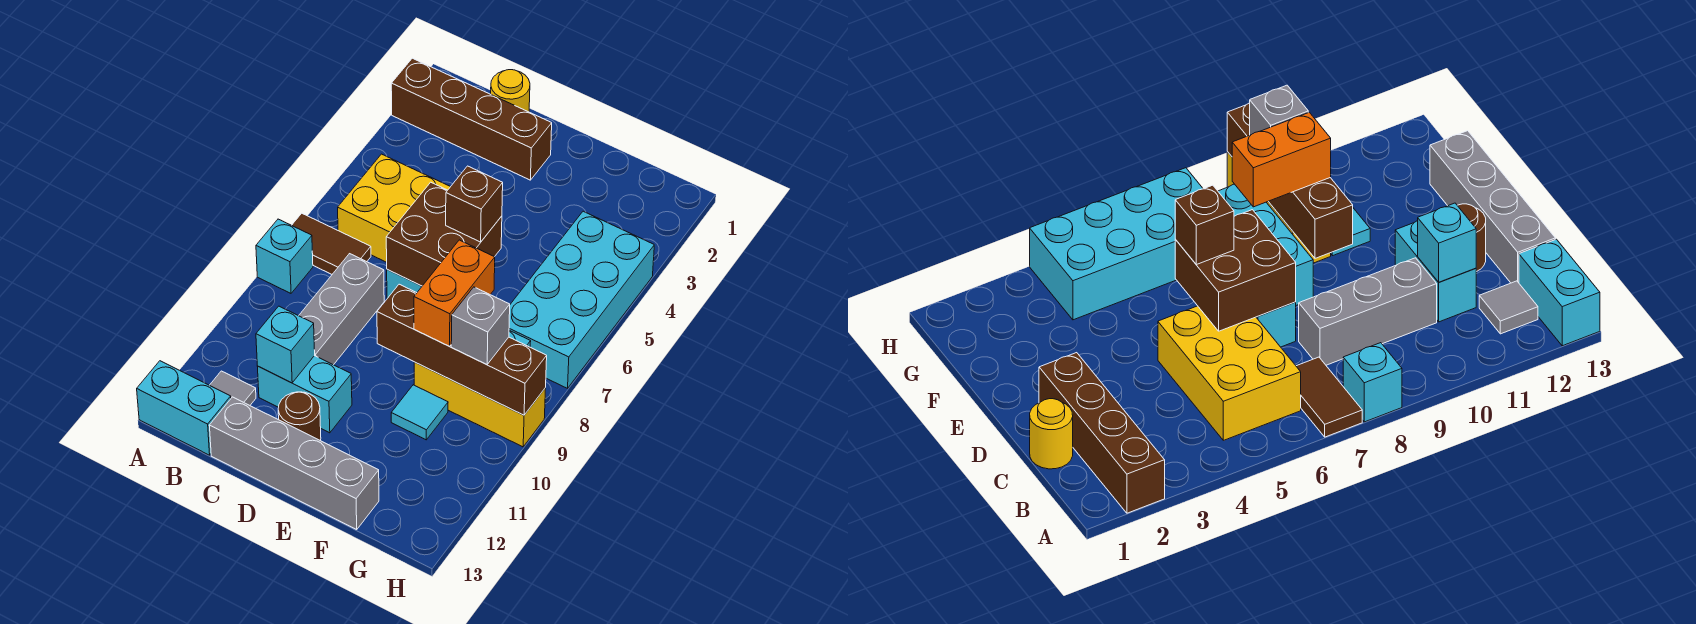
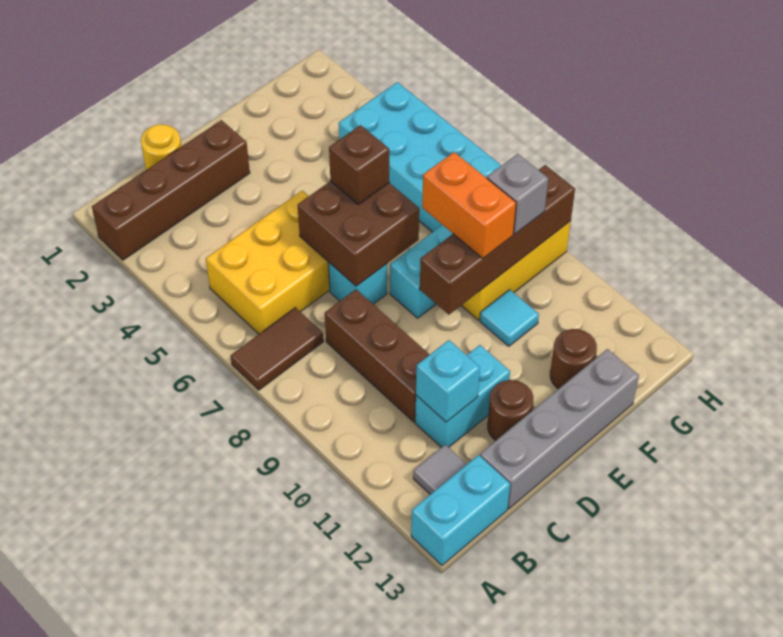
cyan brick A8 level 1 -> none
grey brick C8:C10 level 1 -> brown brick C8:C10 level 1
none -> brown round brick F12 level 1

